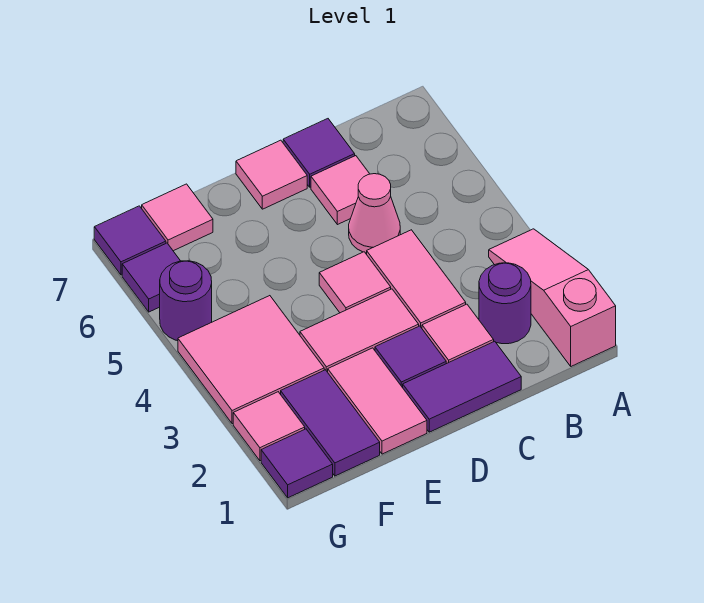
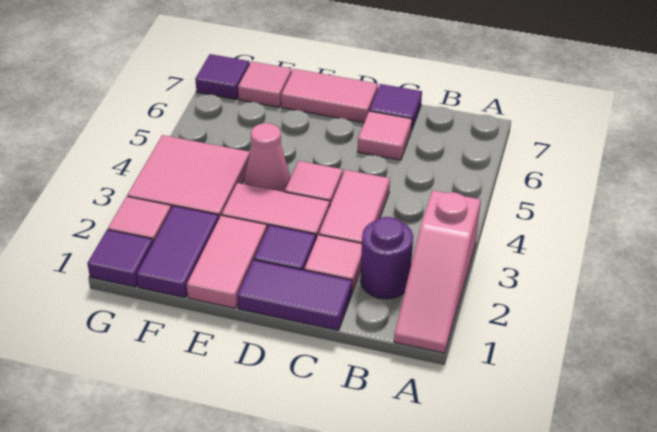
pink slope A1:A3 level 1 top 1 -> pink slope A1:A3 level 1 top 3
pink cone C5 level 1 -> pink cone E4 level 1
pink tile D7 level 1 -> pink tile D7:E7 level 1
purple round brick G5 level 1 -> none
purple tile G6 level 1 -> none

